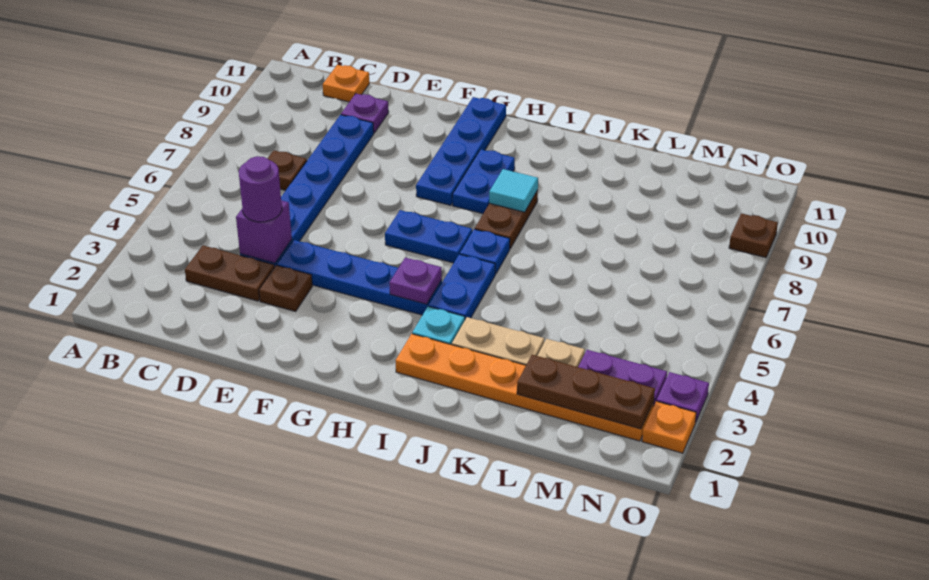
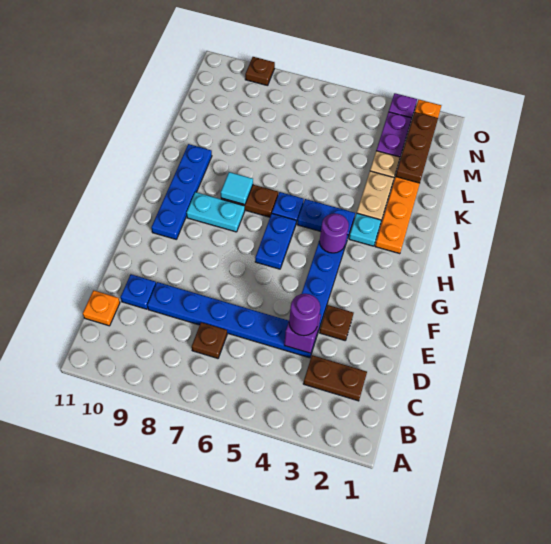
brown plate C3:D3 level 1 -> brown plate C2:C3 level 1
purple plate D10 level 1 -> blue plate D10 level 1
blue plate G8:G11 level 1 -> blue plate G10:J10 level 1
purple plate H4 level 2 -> purple round brick H4 level 2
blue plate H8:H9 level 1 -> cyan plate H8:H9 level 1

